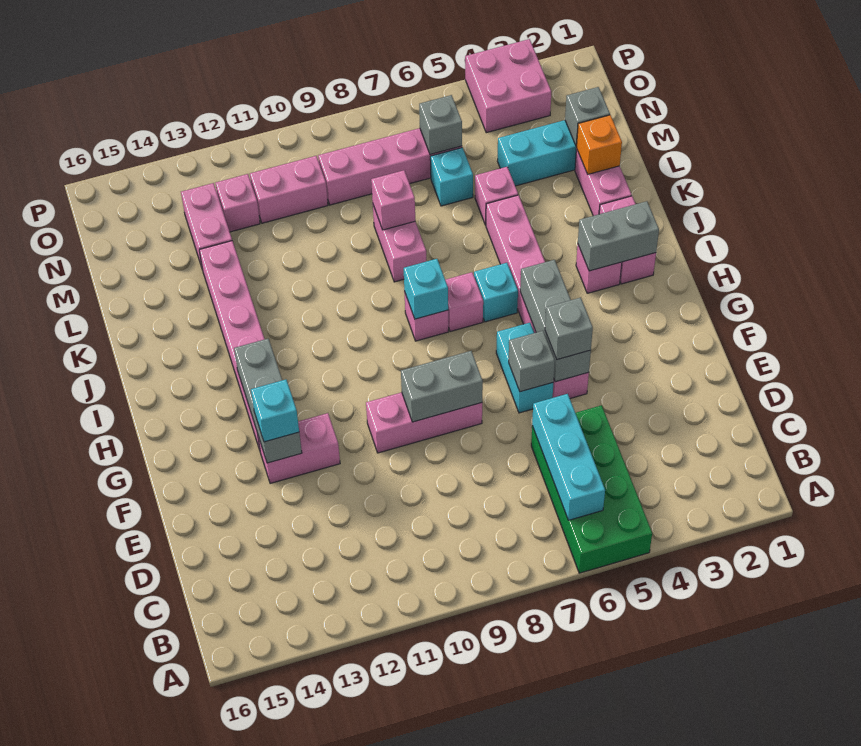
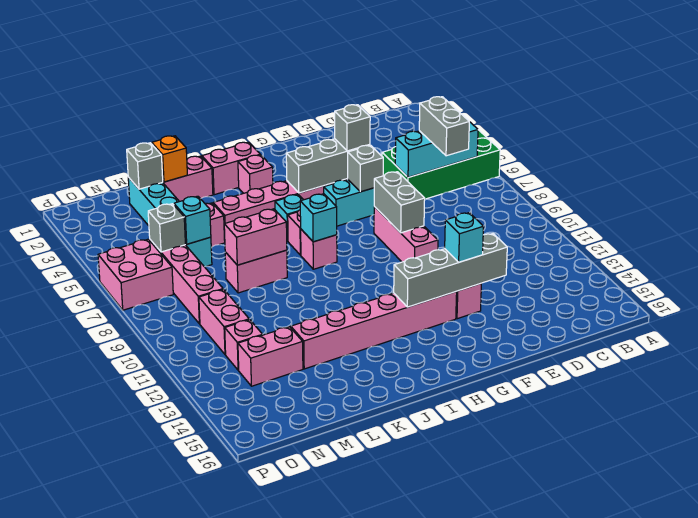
grey brick F13:H13 level 2 -> grey brick E13:H13 level 2
grey brick I2:I3 level 2 -> grey brick C6:C7 level 3
pink brick L8 level 2 -> pink brick K8:L8 level 2
none -> cyan brick M6 level 2
pink brick O3:P4 level 1 -> pink brick O6:P7 level 1

